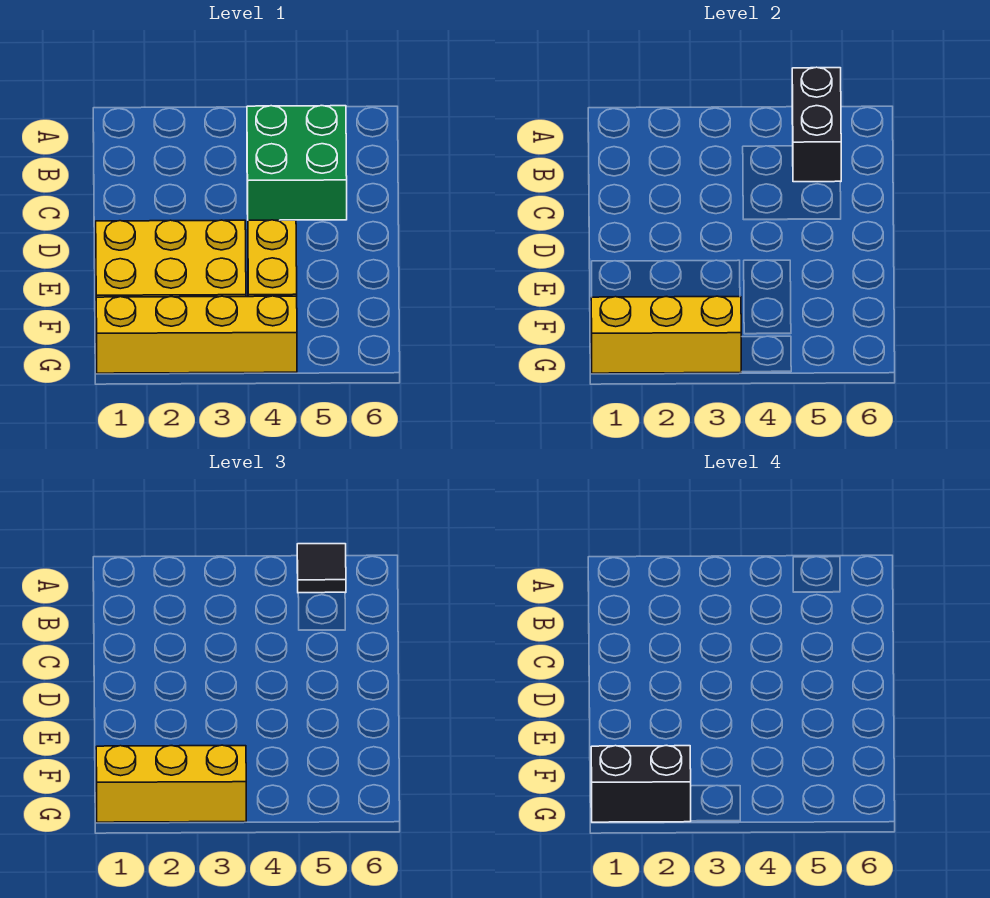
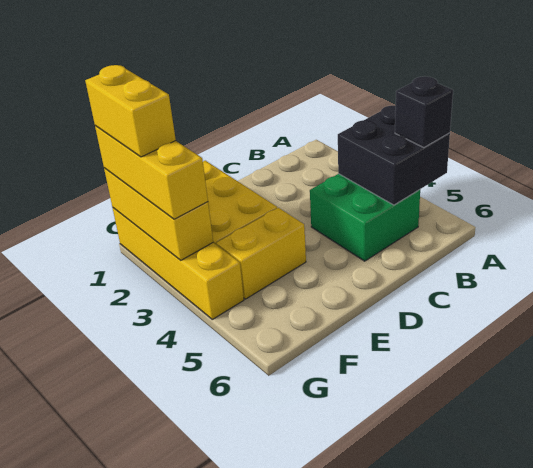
black brick A5:B5 level 2 -> black brick A4:B5 level 2
black tile A5 level 3 -> black brick A5 level 3
black brick G1:G2 level 4 -> yellow brick G1:G2 level 4

